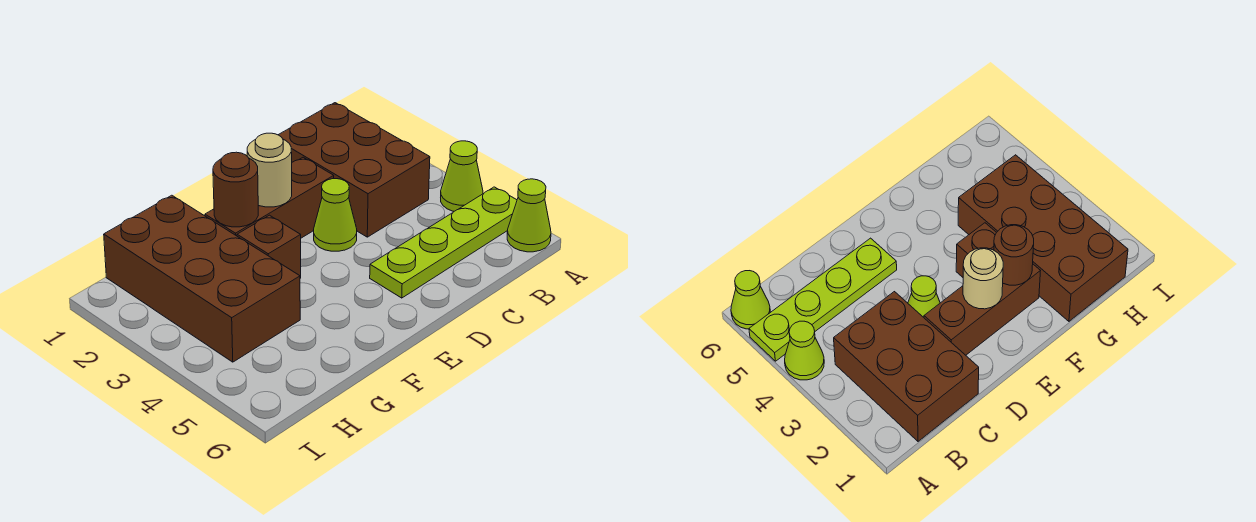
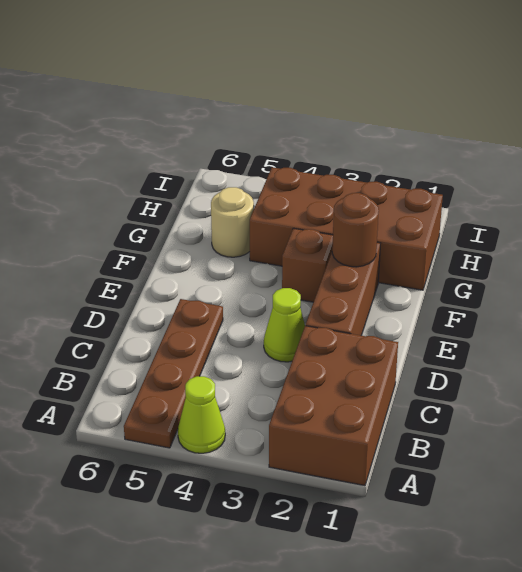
lime plate A5:D5 level 1 -> brown plate A5:D5 level 1
lime cone A6 level 1 -> none
brown brick B1:C3 level 1 -> brown brick A1:C2 level 1
tan round brick E2 level 2 -> tan round brick G5 level 1

